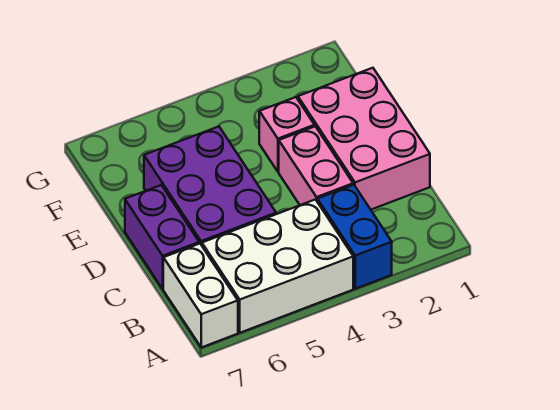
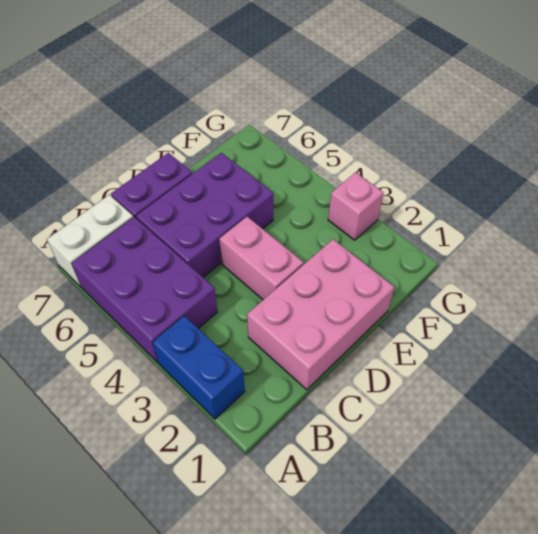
blue brick A3:B3 level 1 -> blue brick A2:A3 level 1
white brick A4:B6 level 1 -> purple brick A4:B6 level 1
pink brick C3:D3 level 1 -> pink brick D3:D4 level 1
pink brick E3 level 1 -> pink brick G3 level 1

